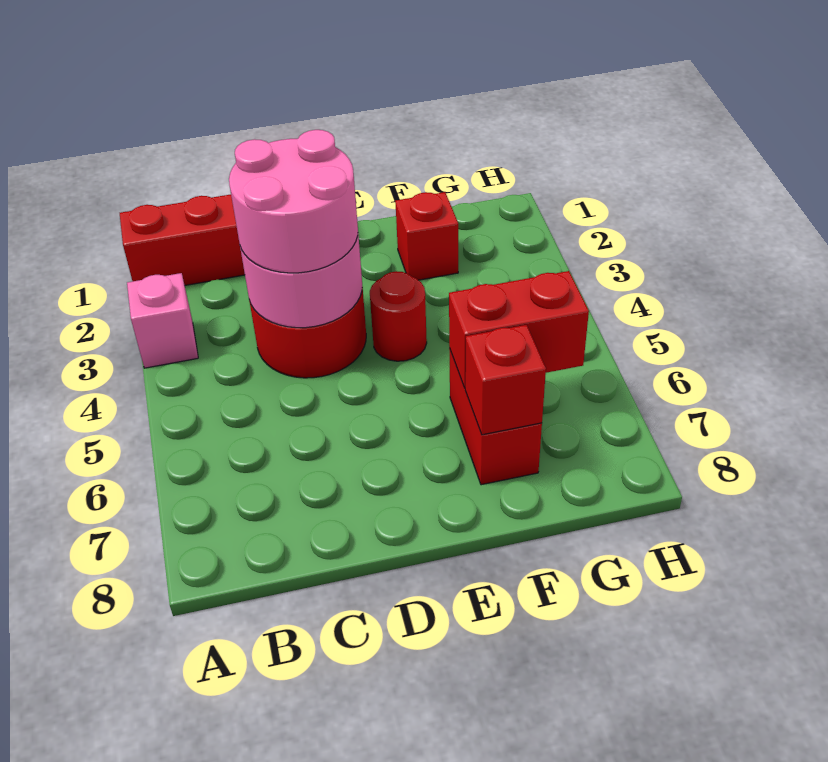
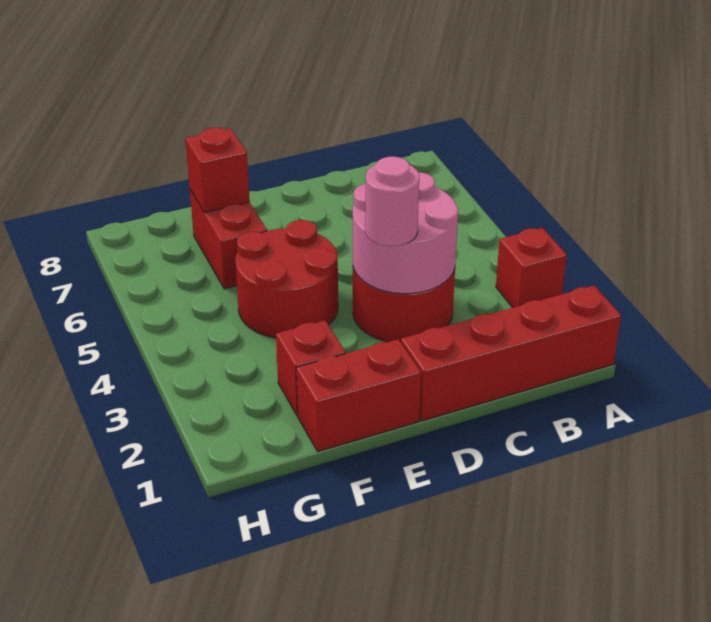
pink brick A3 level 1 -> red brick A3 level 1
pink round brick C3:D4 level 3 -> pink round brick D3 level 3
red round brick E4 level 1 -> red round brick E4:F5 level 1
red brick F6:G6 level 2 -> red brick E1:F1 level 1

